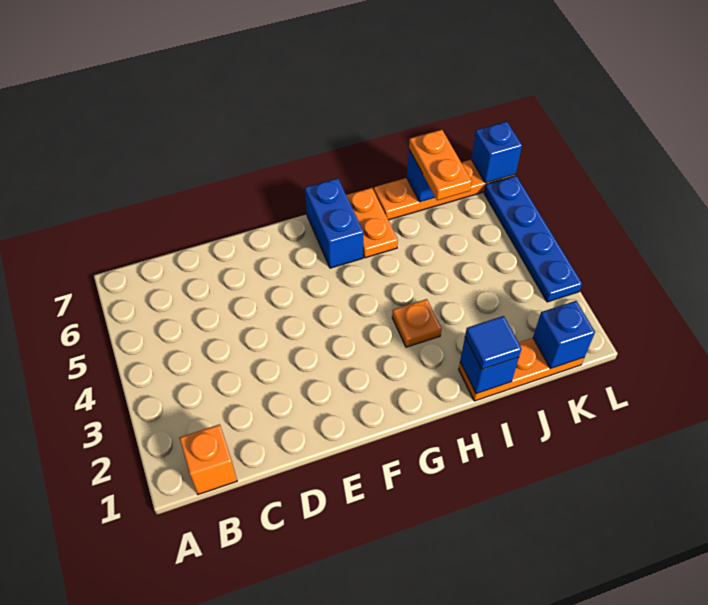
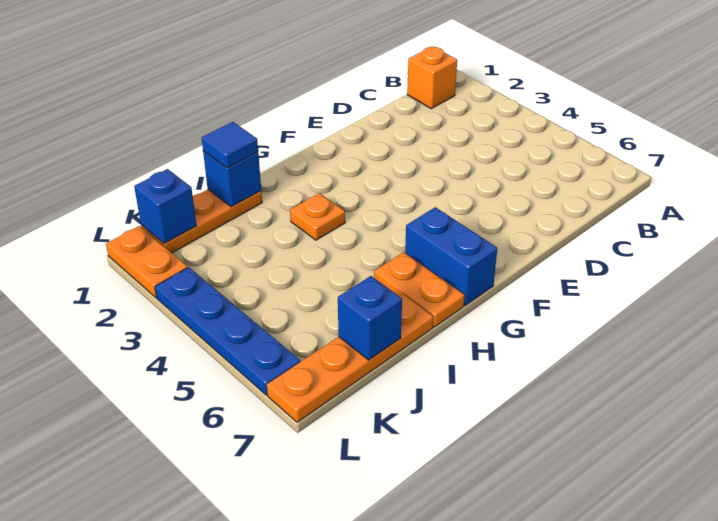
orange plate J6:J7 level 3 -> orange plate L1:L2 level 1
blue brick L7 level 2 -> none

